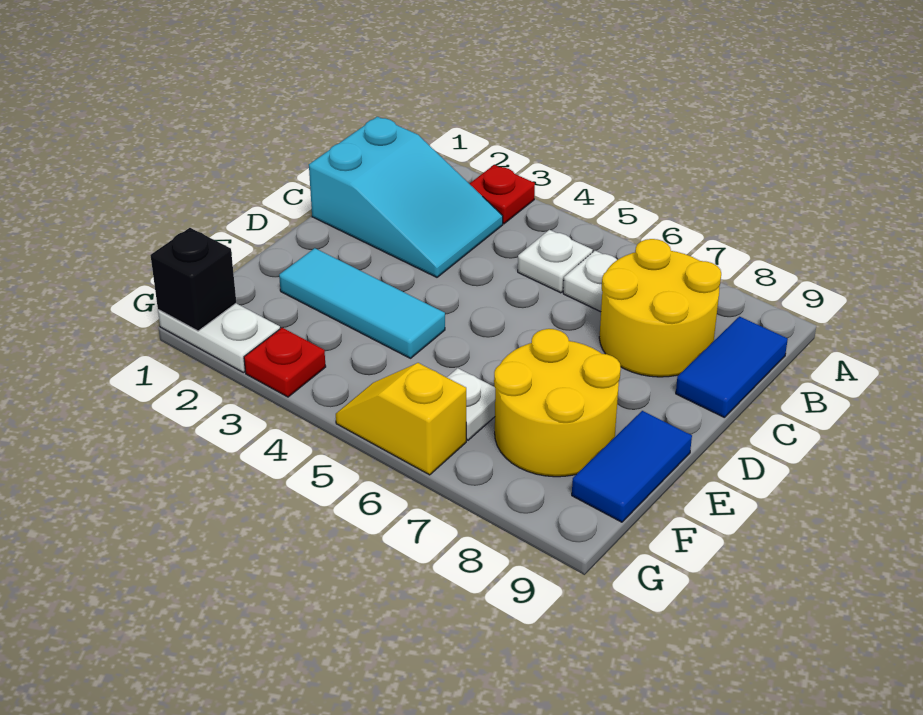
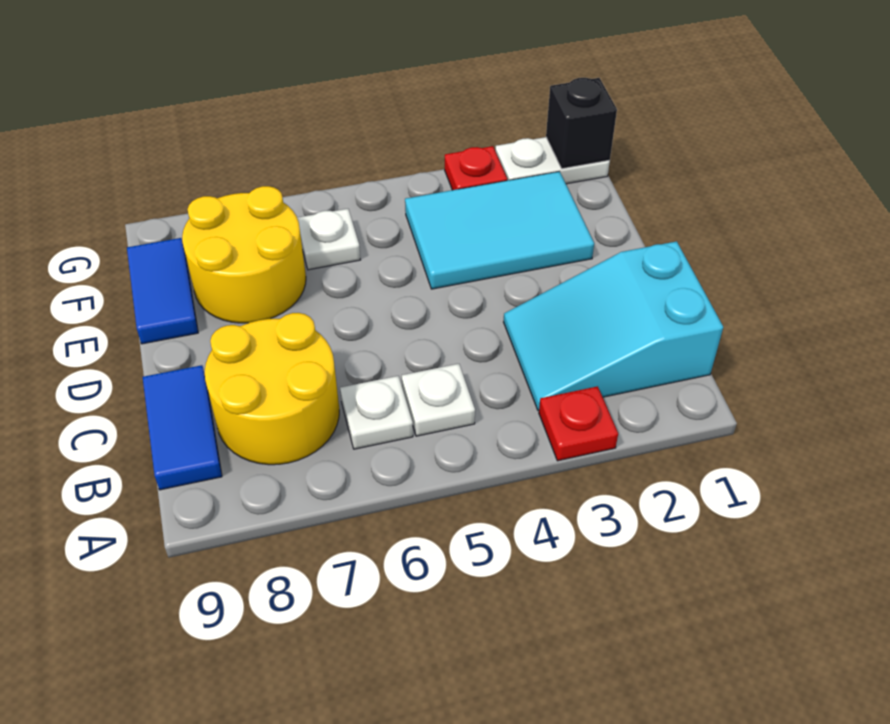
cyan tile E2:E4 level 1 -> cyan tile E2:F4 level 1
yellow slope G5:G6 level 1 top 6 -> none

